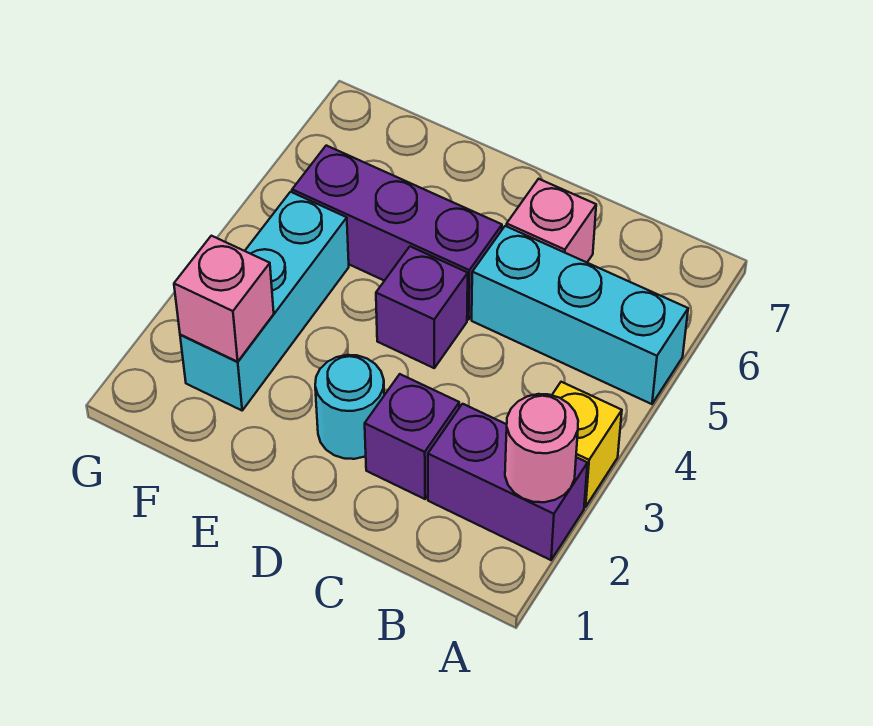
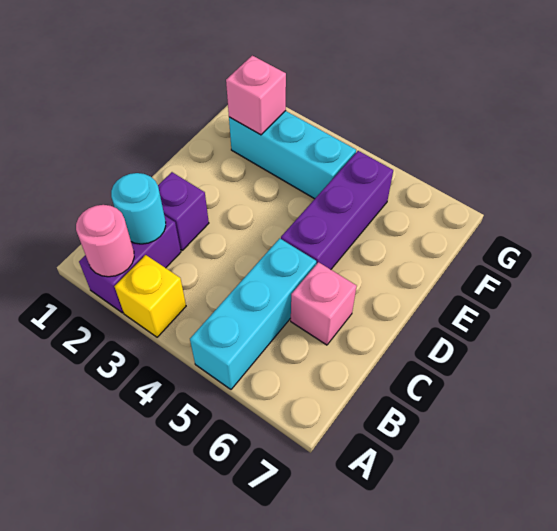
cyan round brick D2 level 1 -> cyan round brick B2 level 2
purple brick D4 level 1 -> none

